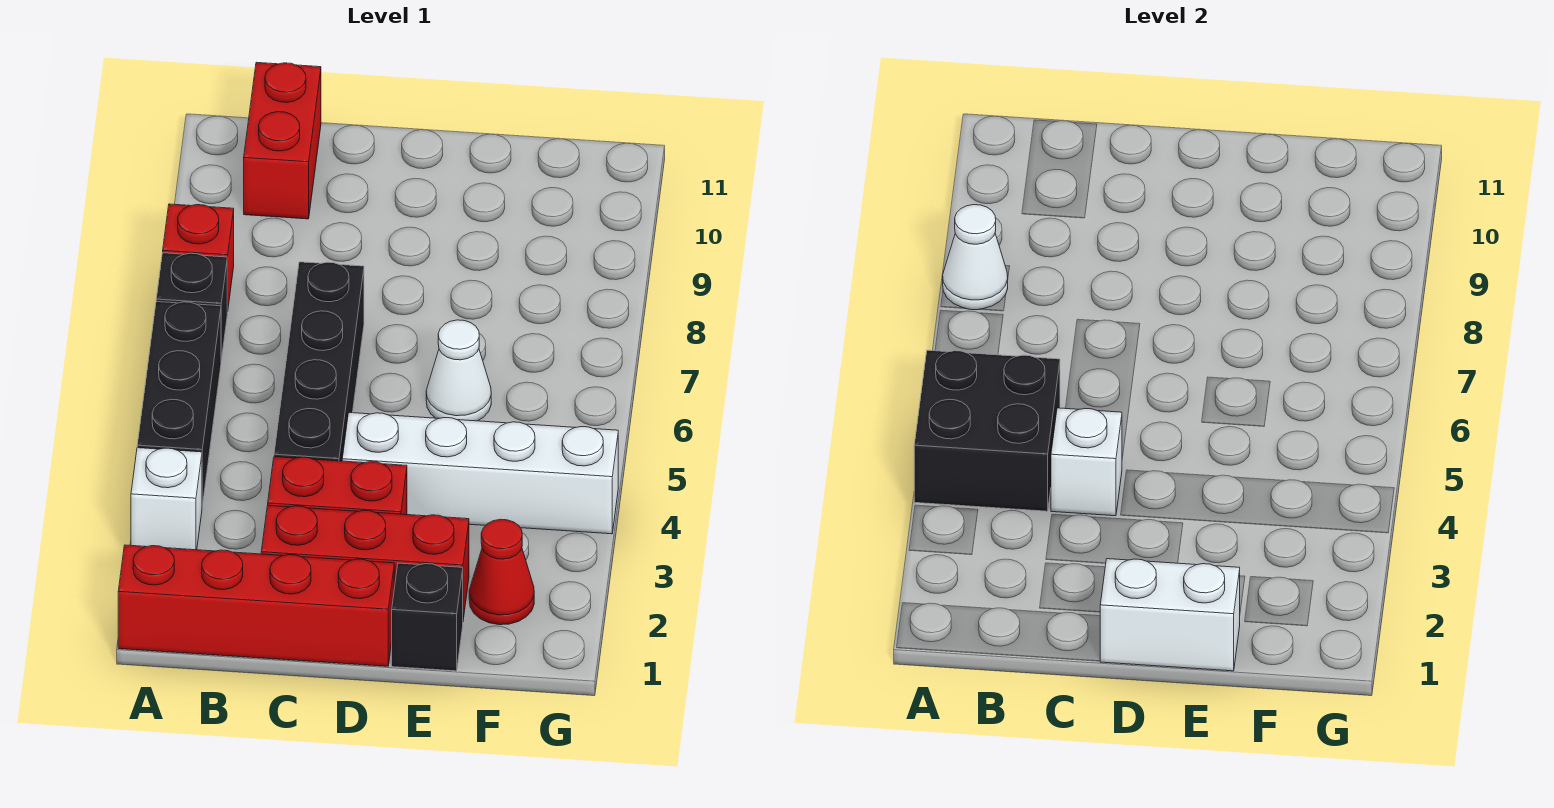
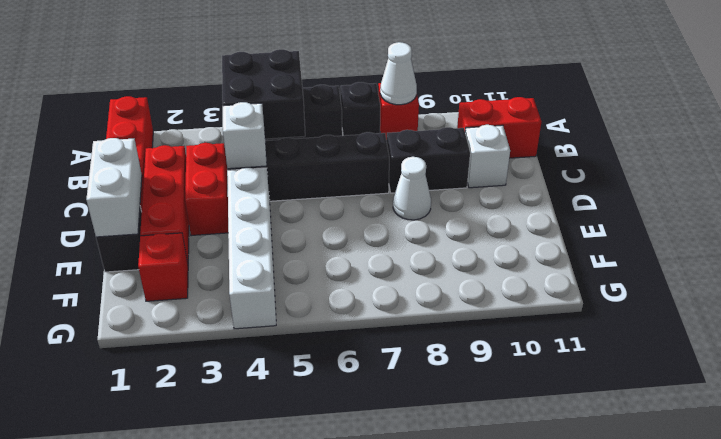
white brick A3 level 1 -> white brick C10 level 1
none -> black brick C8:C9 level 1
white cone E6 level 1 -> white cone D8 level 1
red cone F2 level 1 -> red brick F2 level 1

